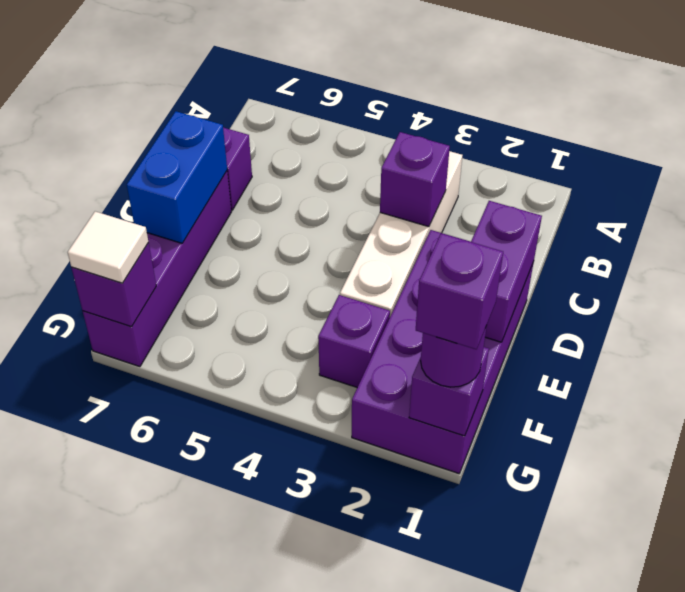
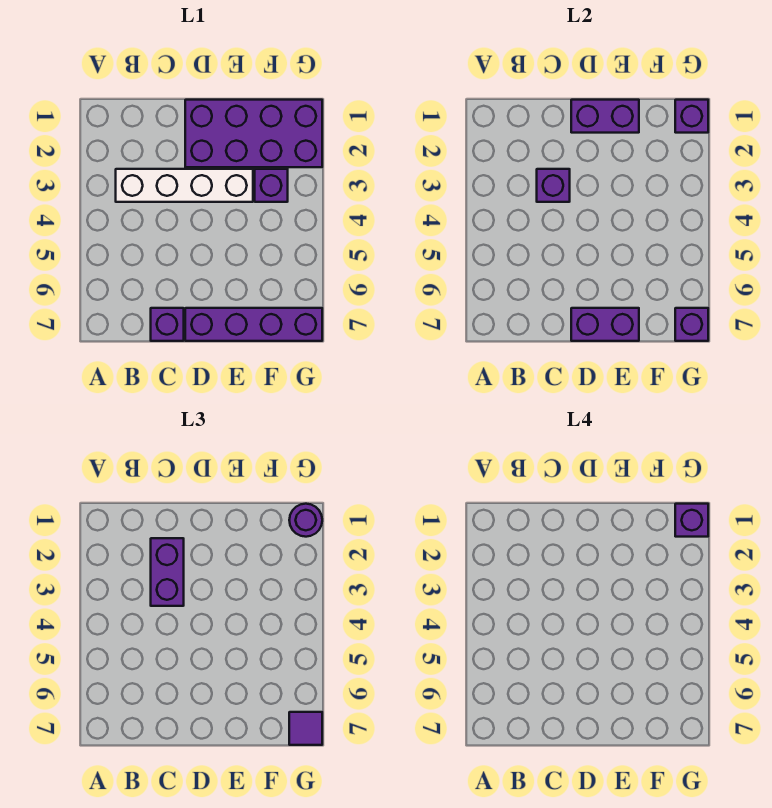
none -> purple brick C2:C3 level 3
blue brick D7:E7 level 2 -> purple brick D7:E7 level 2
white tile G7 level 3 -> purple tile G7 level 3

